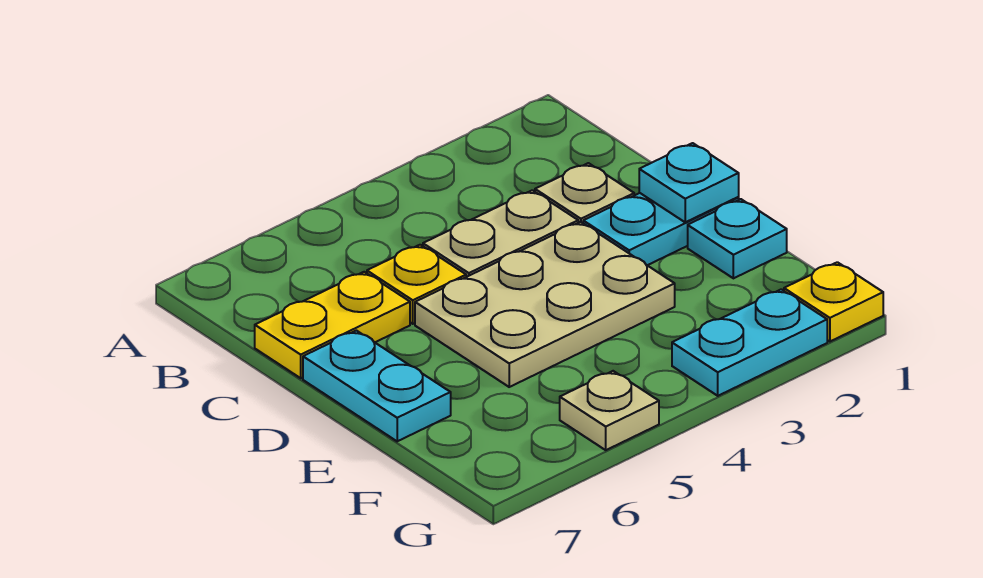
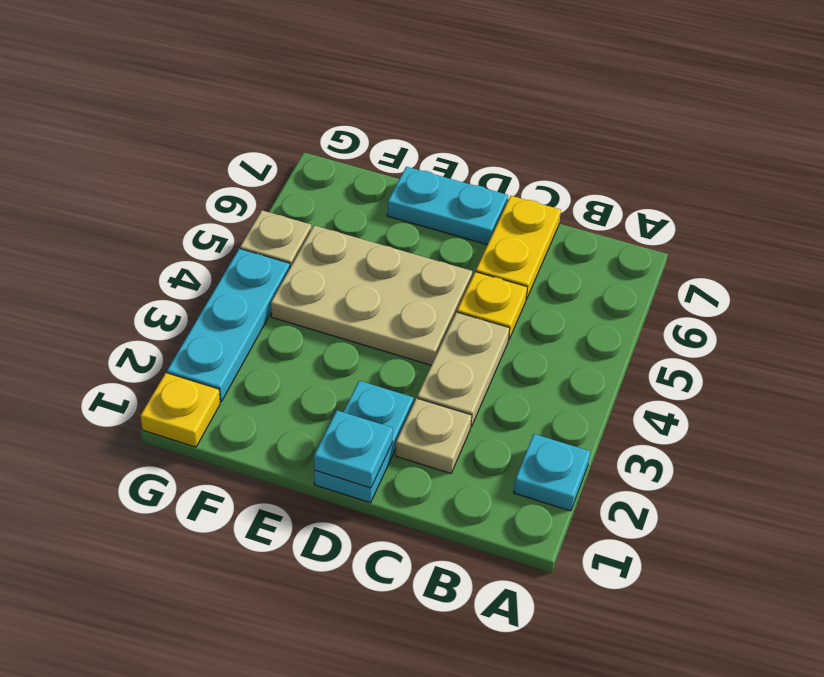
tan plate D3:E5 level 1 -> tan plate D4:F5 level 1
cyan plate E1 level 1 -> cyan plate A2 level 1
cyan plate G2:G3 level 1 -> cyan plate G2:G4 level 1

